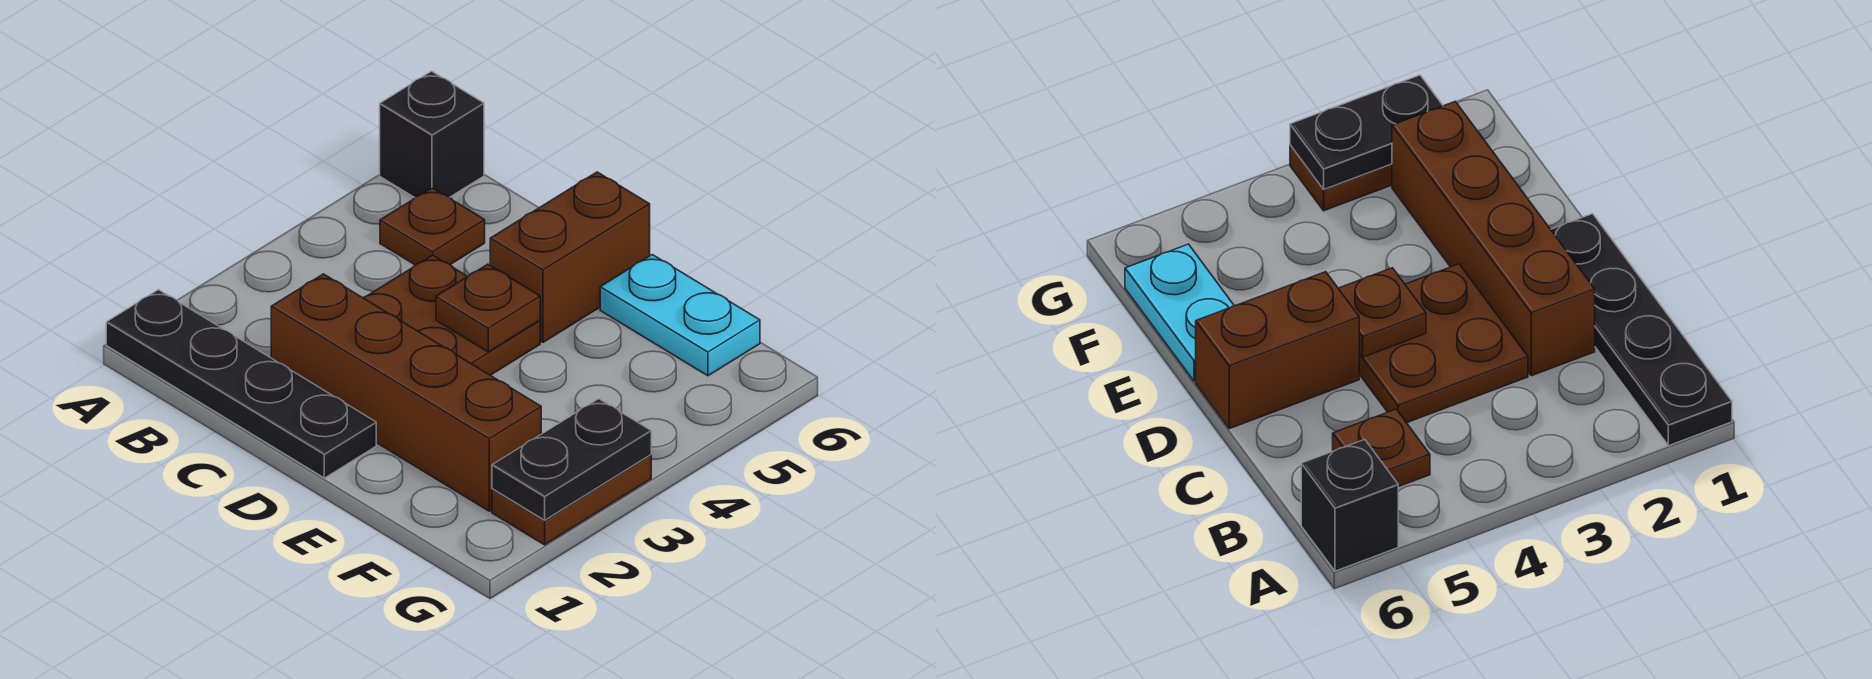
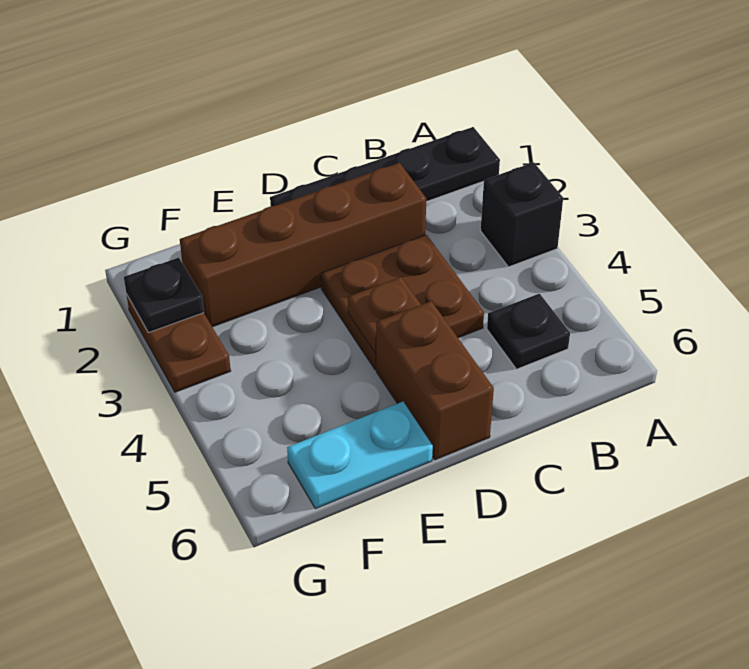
black brick A6 level 1 -> black brick A3 level 1
brown plate B5 level 1 -> black plate B5 level 1
black plate G2:G3 level 2 -> black plate G2 level 2

